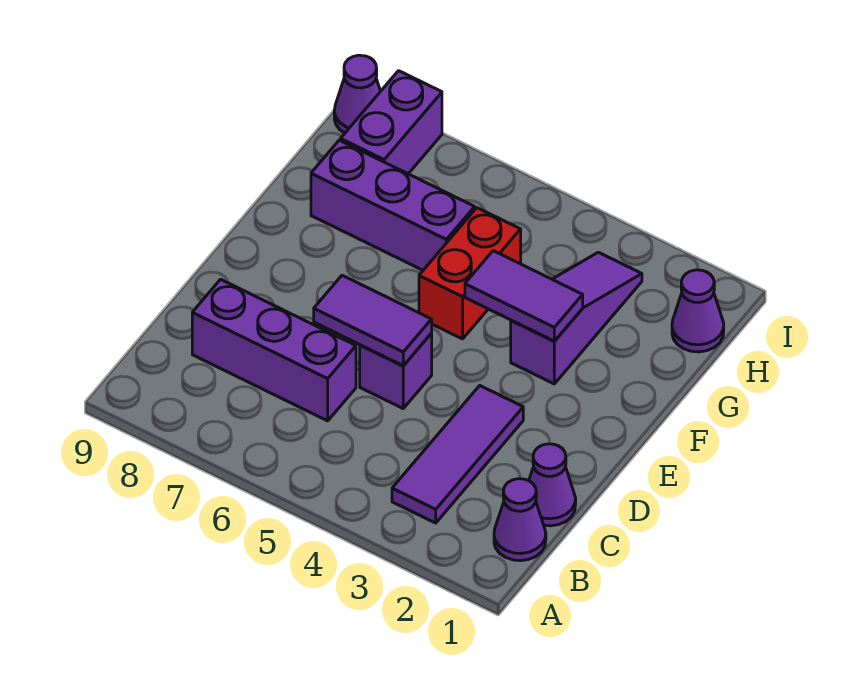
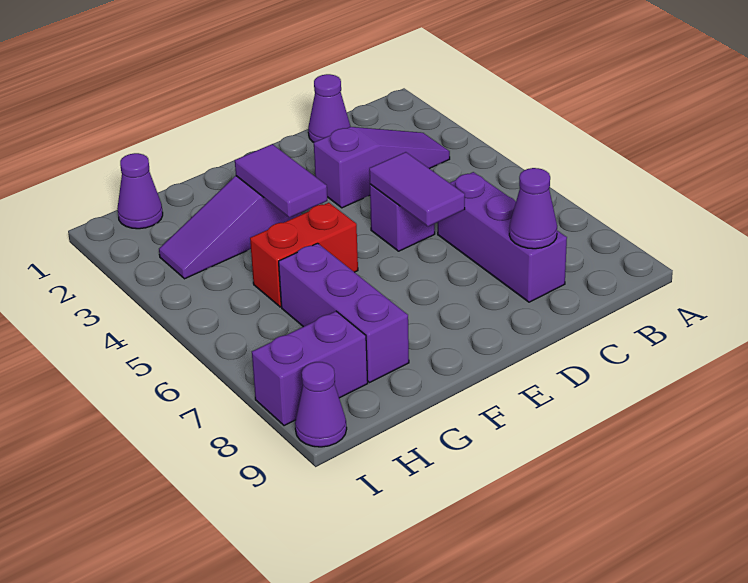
purple cone B1 level 1 -> purple cone C8 level 2
purple tile B3:D3 level 1 -> purple slope B3:D3 level 1 top D

